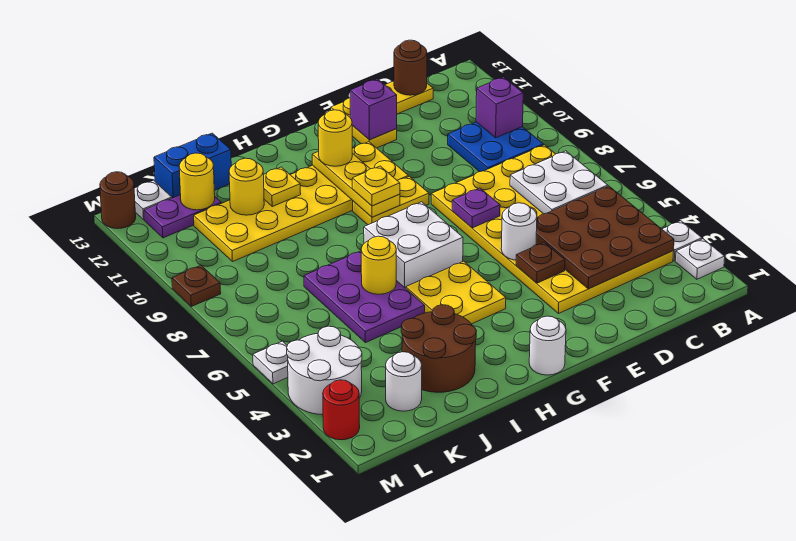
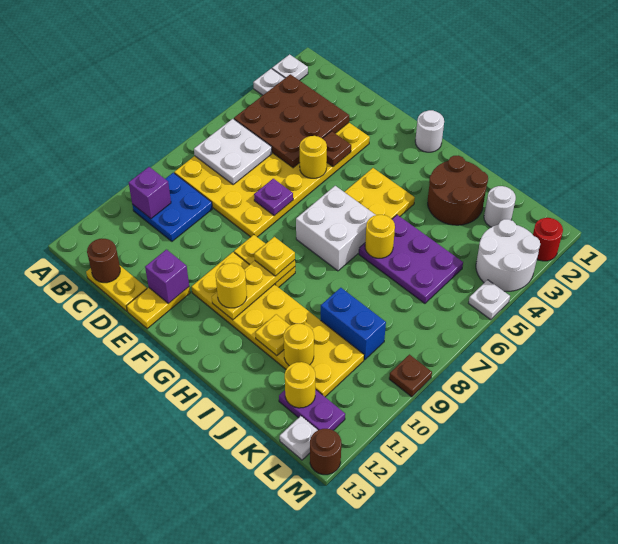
white round brick E5 level 2 -> yellow round brick E5 level 2
purple plate I5:J7 level 1 -> purple plate I5:K6 level 1
blue brick J13:K13 level 1 -> blue brick J9:K9 level 1

